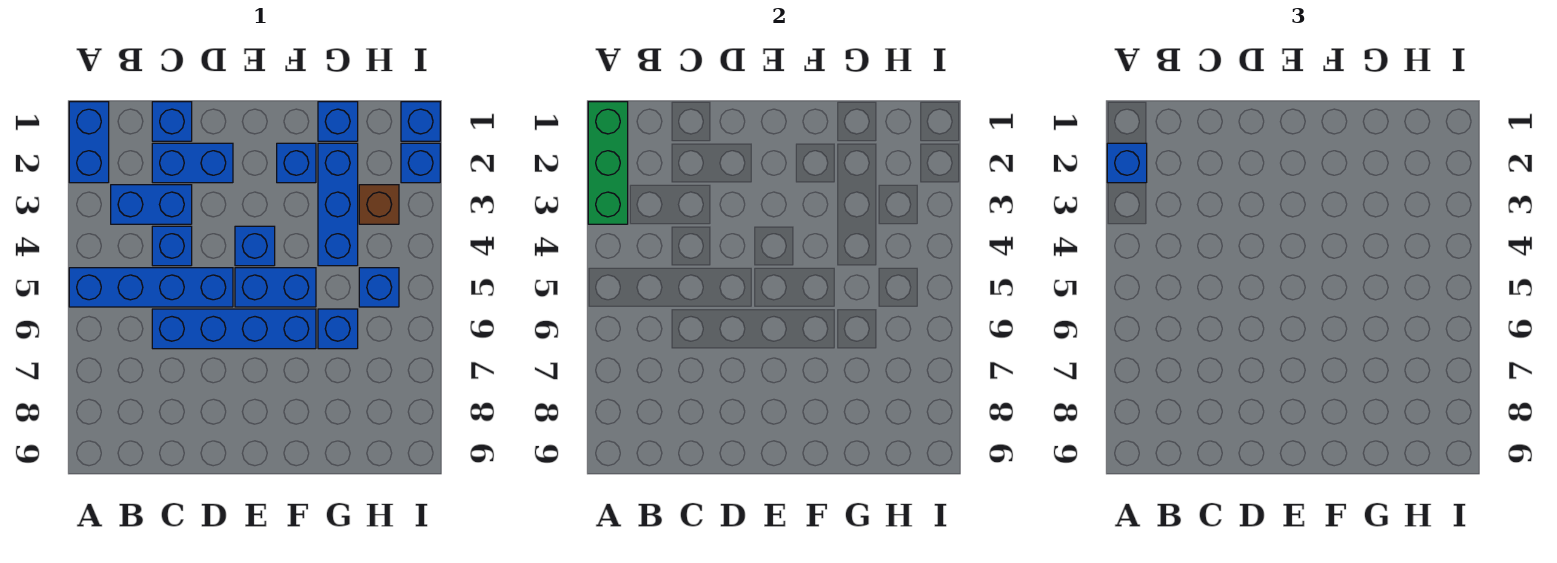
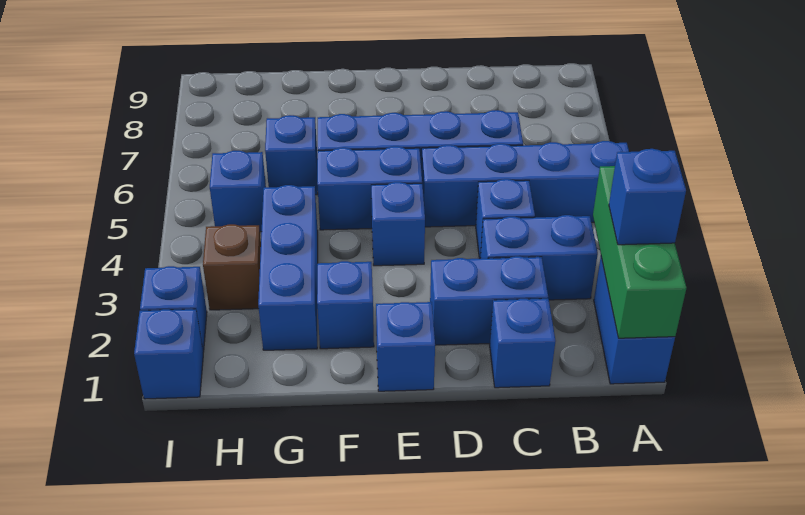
blue brick G1 level 1 -> blue brick E1 level 1

